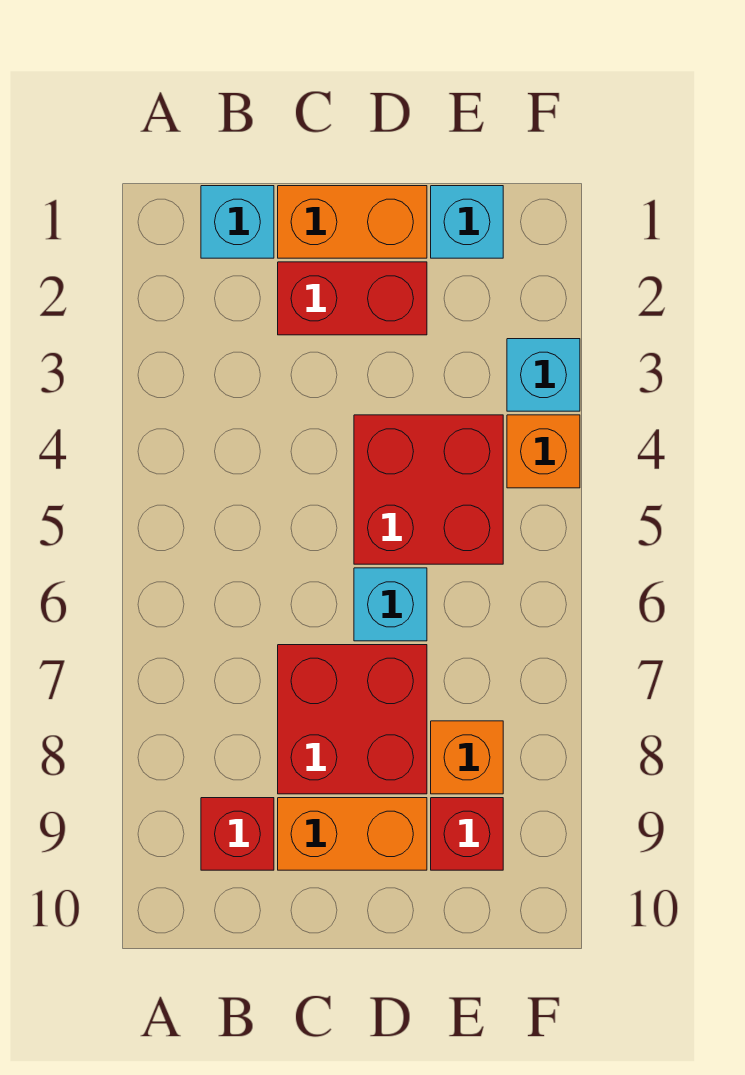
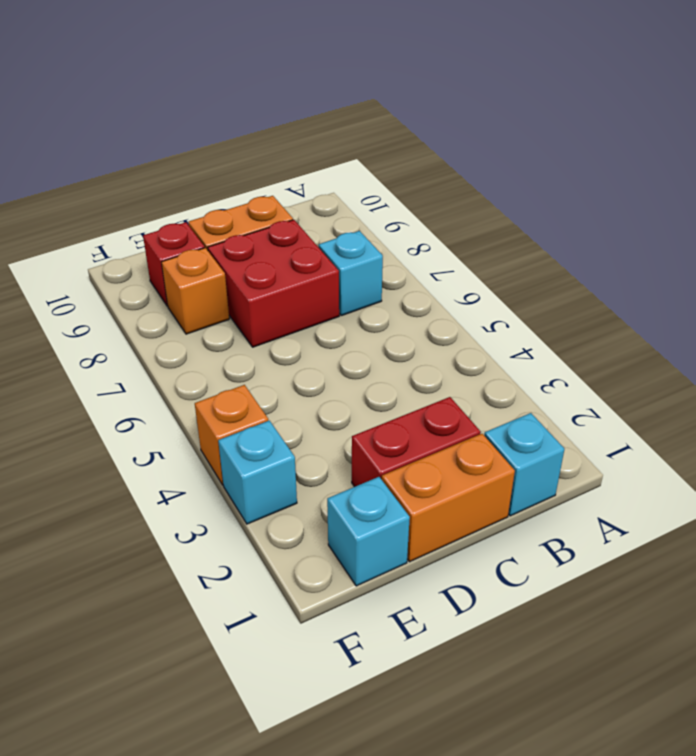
red brick B9 level 1 -> none
red brick D4:E5 level 1 -> none
cyan brick D6 level 1 -> cyan brick B7 level 1

